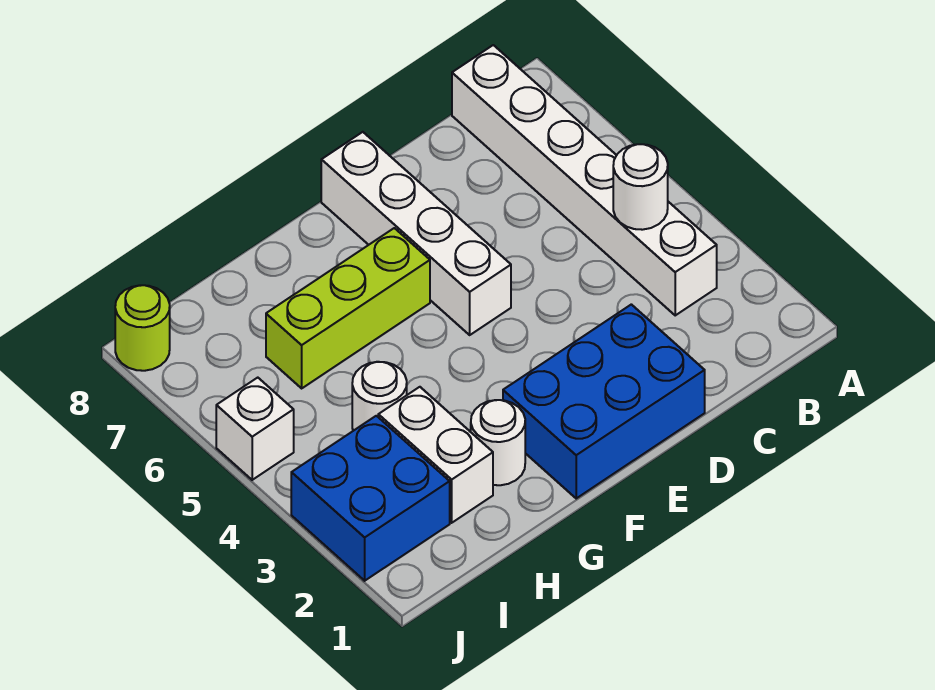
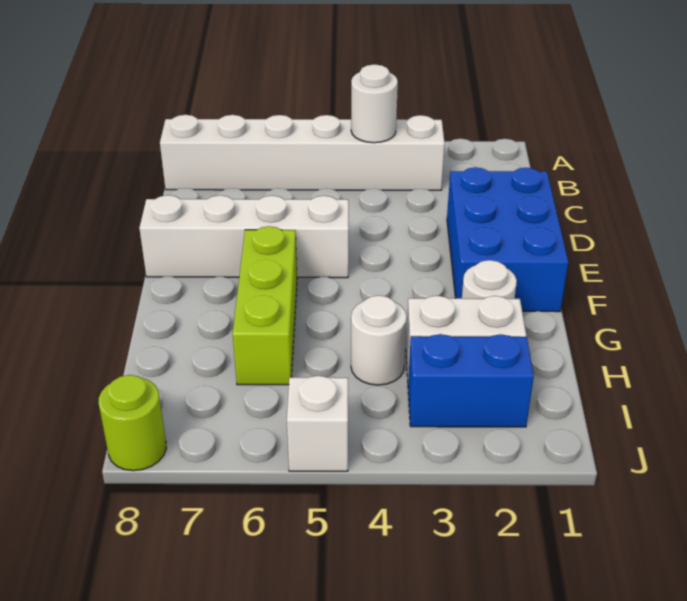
blue brick I2:J3 level 1 -> blue brick I2:I3 level 1

